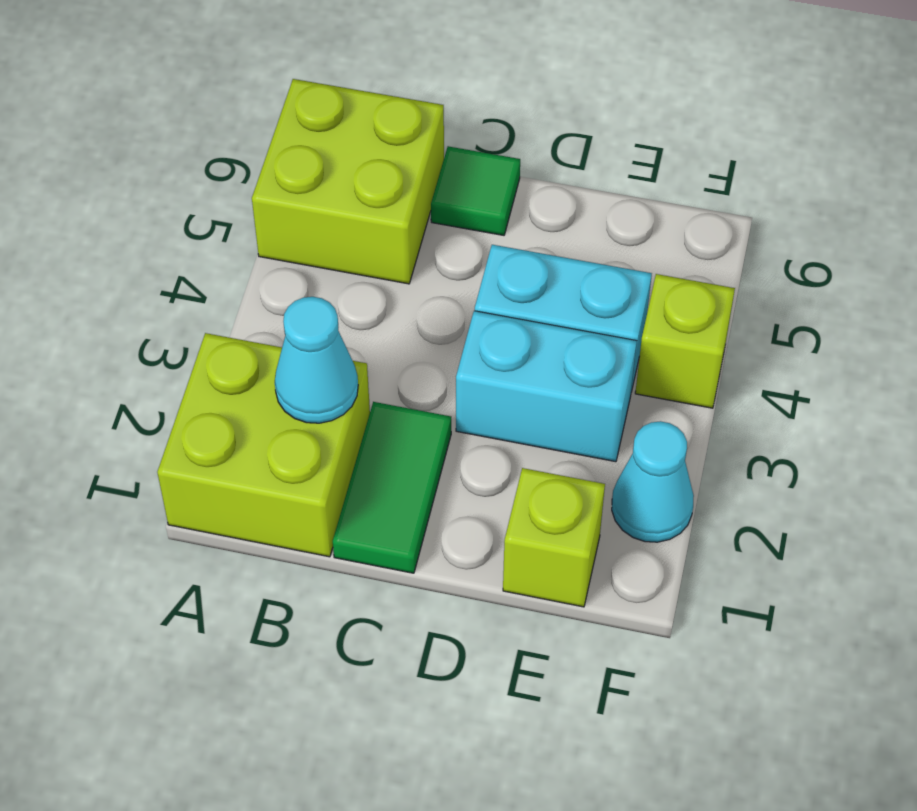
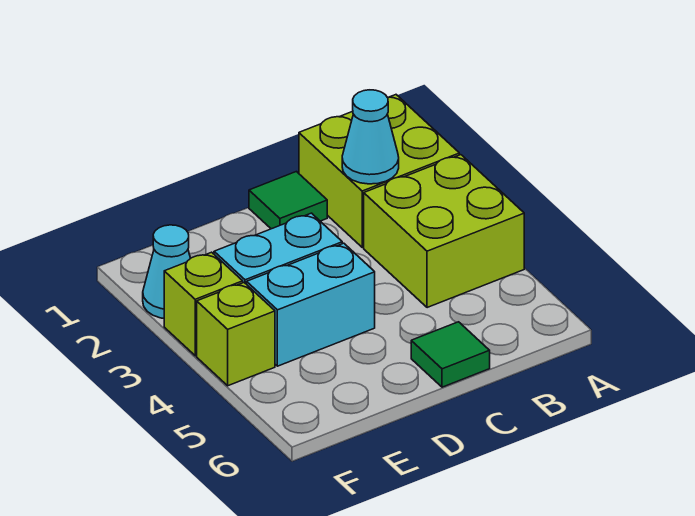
lime brick A5:B6 level 1 -> lime brick A3:B4 level 1
green tile C1:C2 level 1 -> green tile C1 level 1
lime brick E1 level 1 -> lime brick F3 level 1

